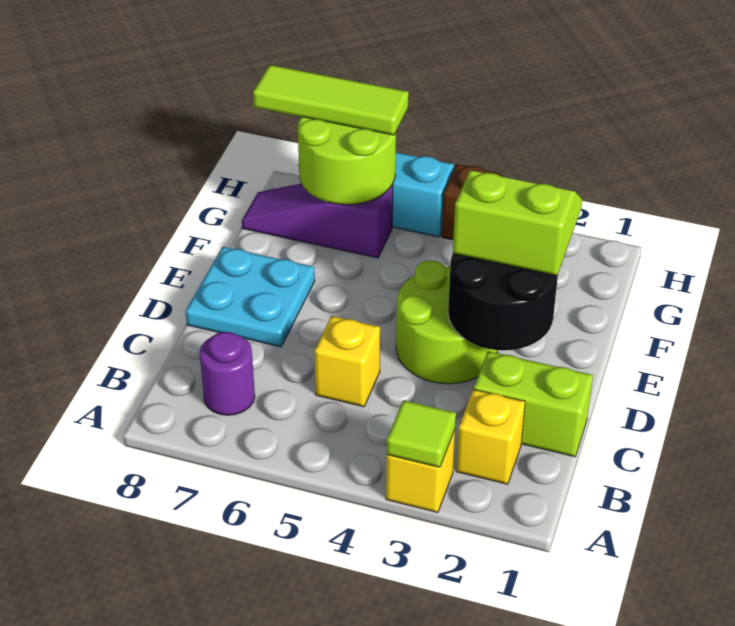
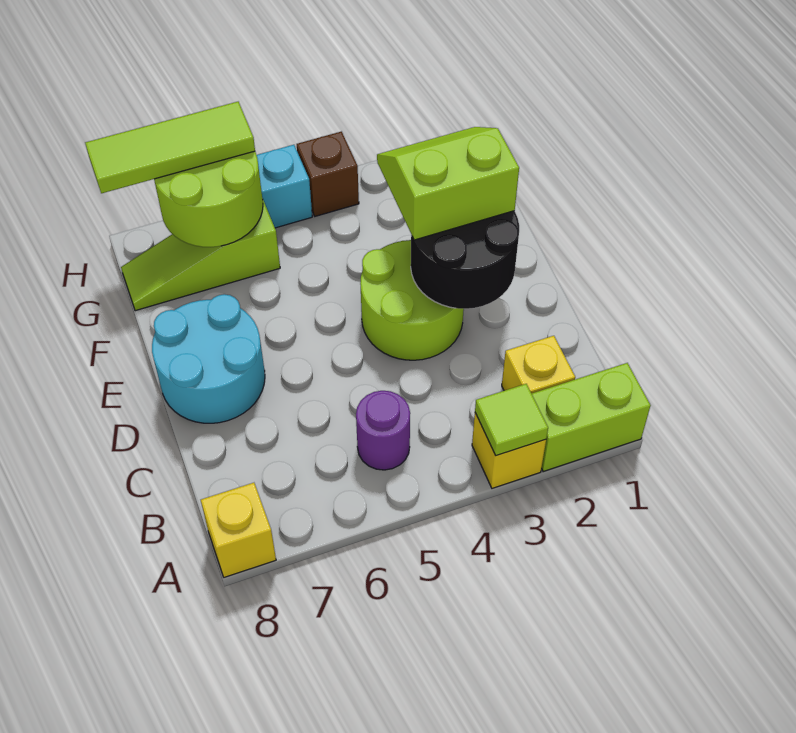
purple round brick B7 level 1 -> purple round brick B5 level 1
lime brick C1:C2 level 1 -> lime brick A1:A2 level 1
yellow brick C5 level 1 -> yellow brick A8 level 1
cyan plate D7:E8 level 1 -> cyan round brick D7:E8 level 1
purple slope G6:G8 level 1 top 6 -> lime slope G6:G8 level 1 top 6

